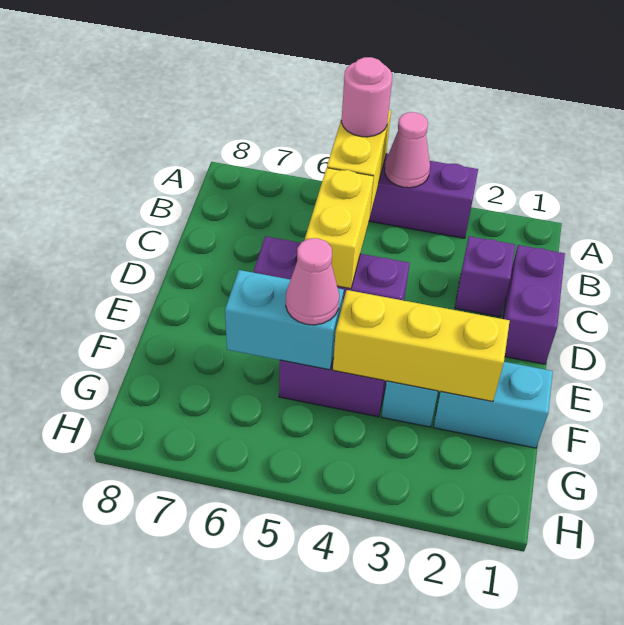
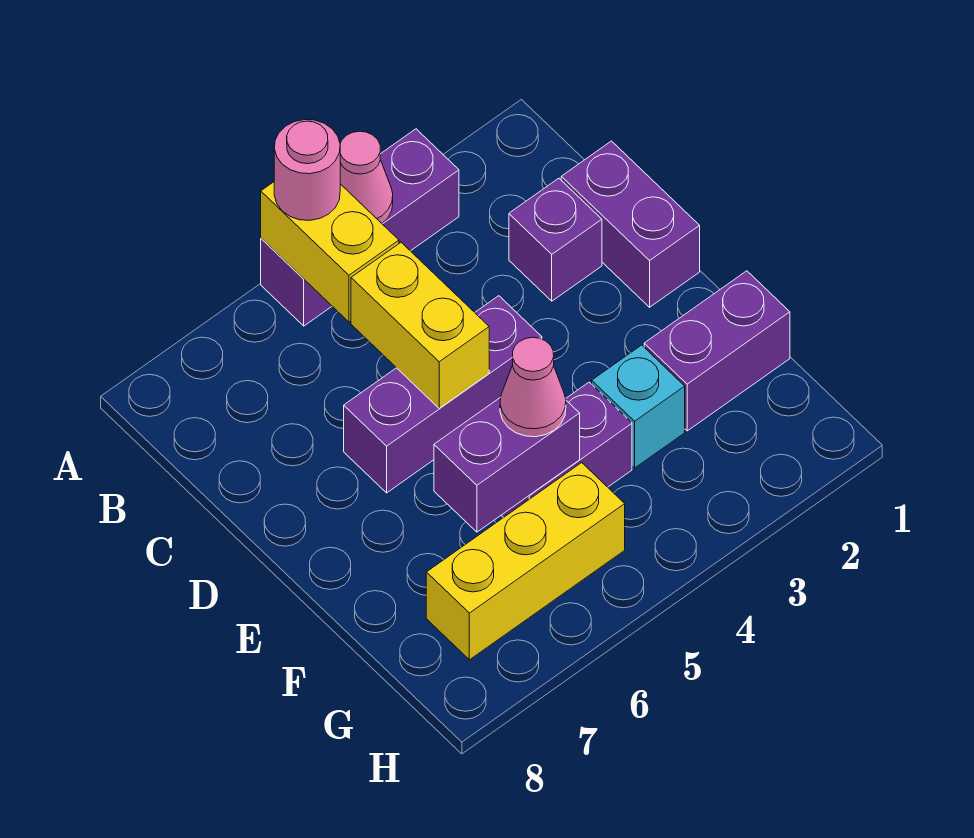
cyan brick F1:F2 level 1 -> purple brick F1:F2 level 1
yellow brick F2:F4 level 2 -> yellow brick G5:G7 level 1
cyan brick F5:F6 level 2 -> purple brick F5:F6 level 2

